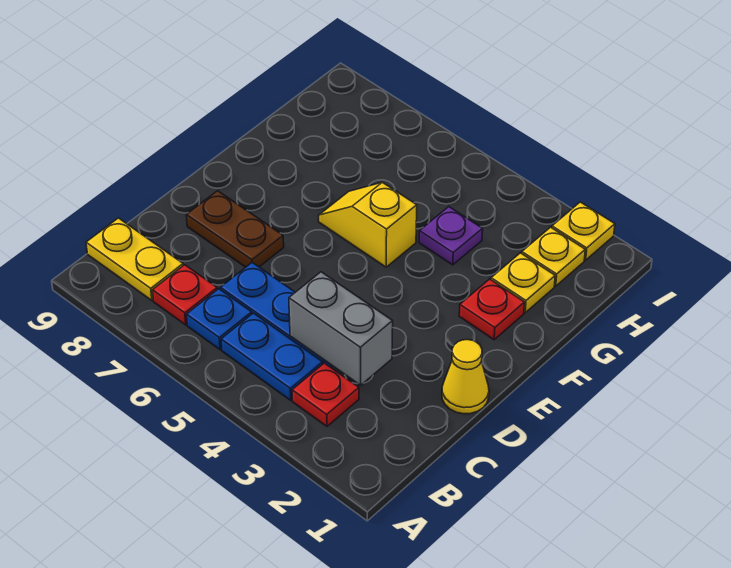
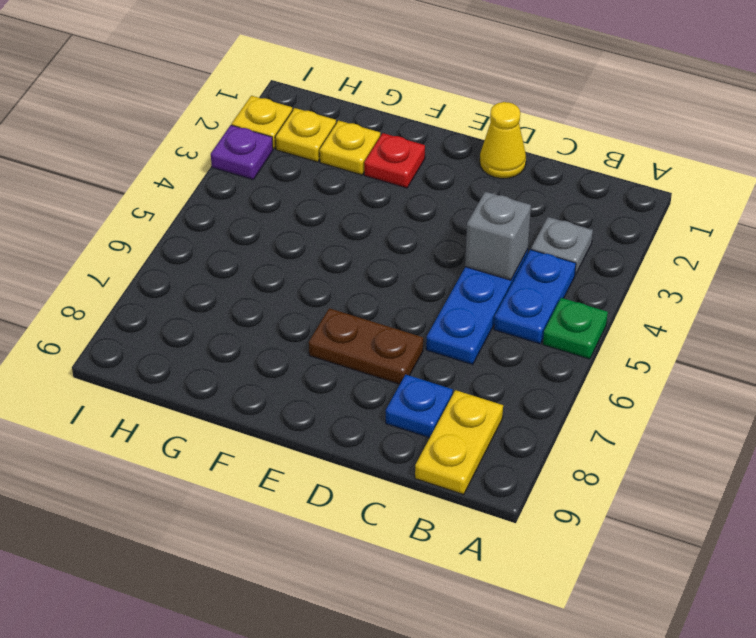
none -> green plate A5 level 1
red plate B3 level 1 -> grey plate B3 level 1
blue plate B6 level 1 -> blue plate C8 level 1
red plate B7 level 1 -> none
grey brick C3:C4 level 2 -> grey brick C4 level 2
brown plate D7:D8 level 1 -> brown plate D7:E7 level 1
yellow slope F5:F6 level 1 top 5 -> none
purple plate G4 level 1 -> purple plate I3 level 1

